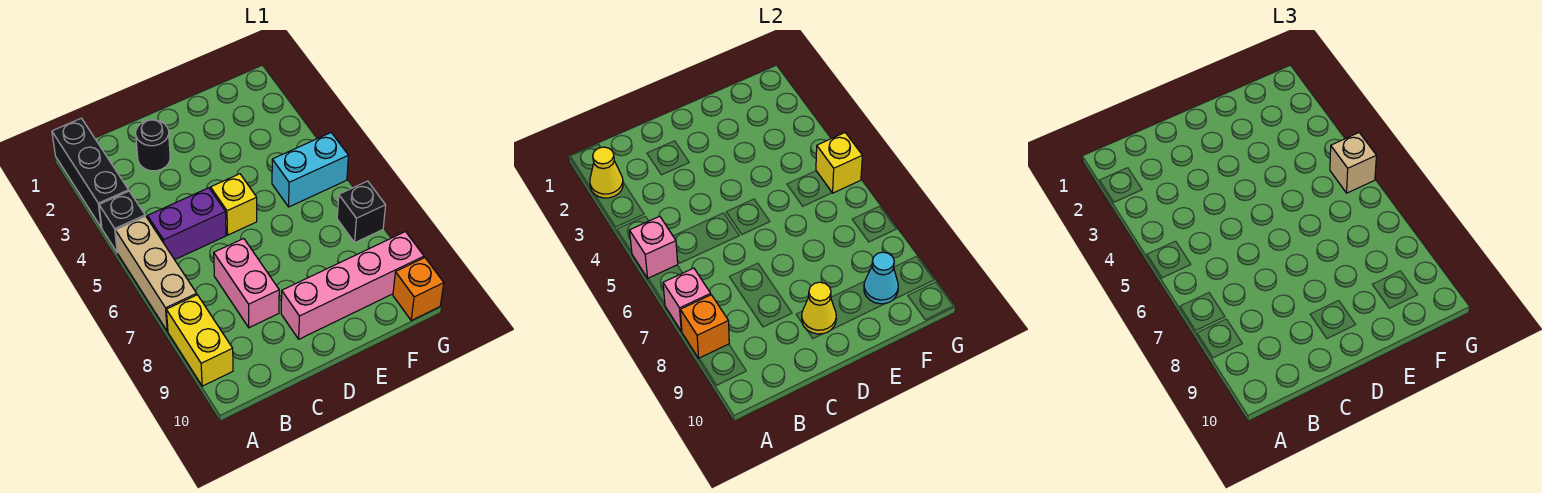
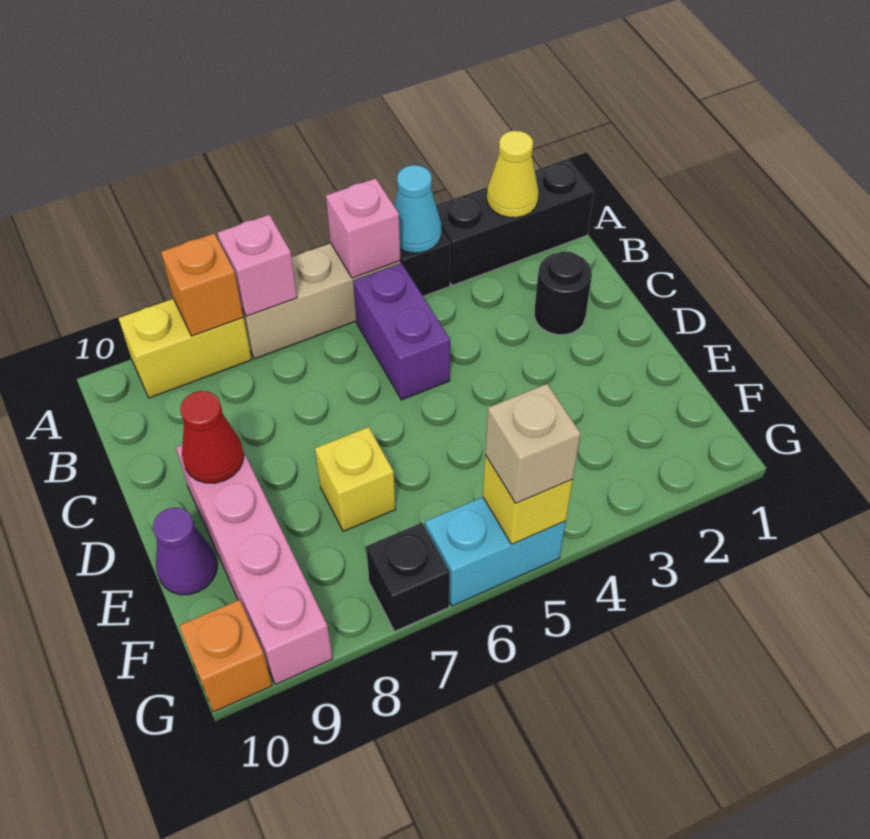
pink brick C7:C8 level 1 -> none
yellow brick D5 level 1 -> yellow brick E7 level 1
yellow cone D9 level 2 -> red cone D9 level 2
none -> purple cone E10 level 1
cyan brick F5:G5 level 1 -> cyan brick G5:G6 level 1
cyan cone F9 level 2 -> cyan cone A4 level 2

